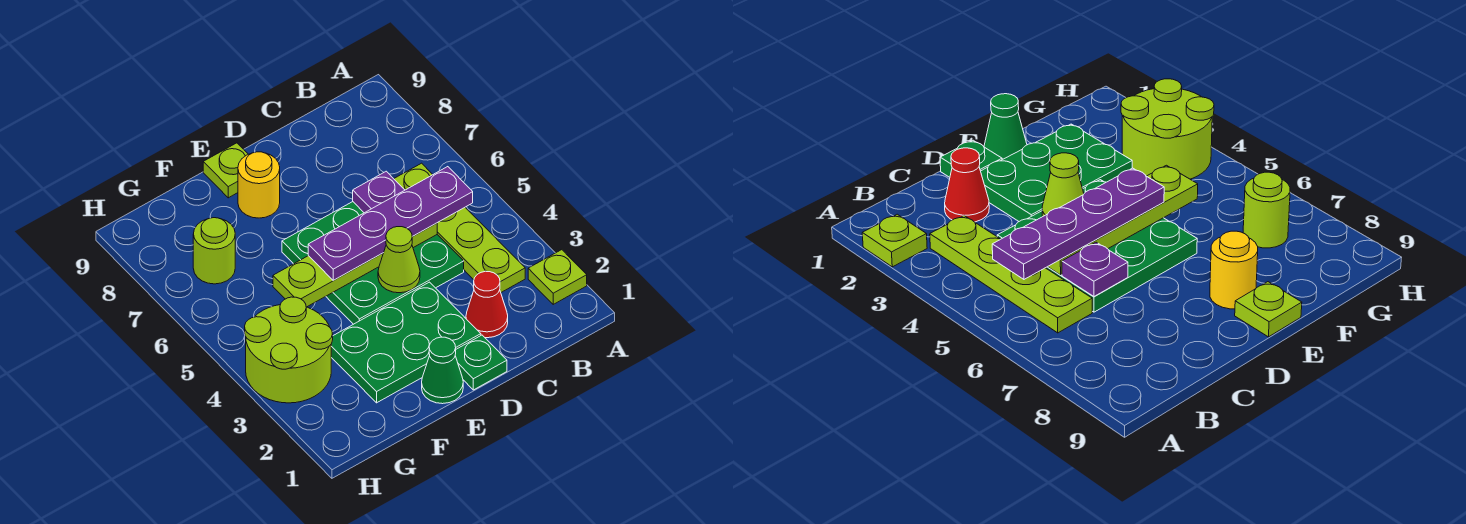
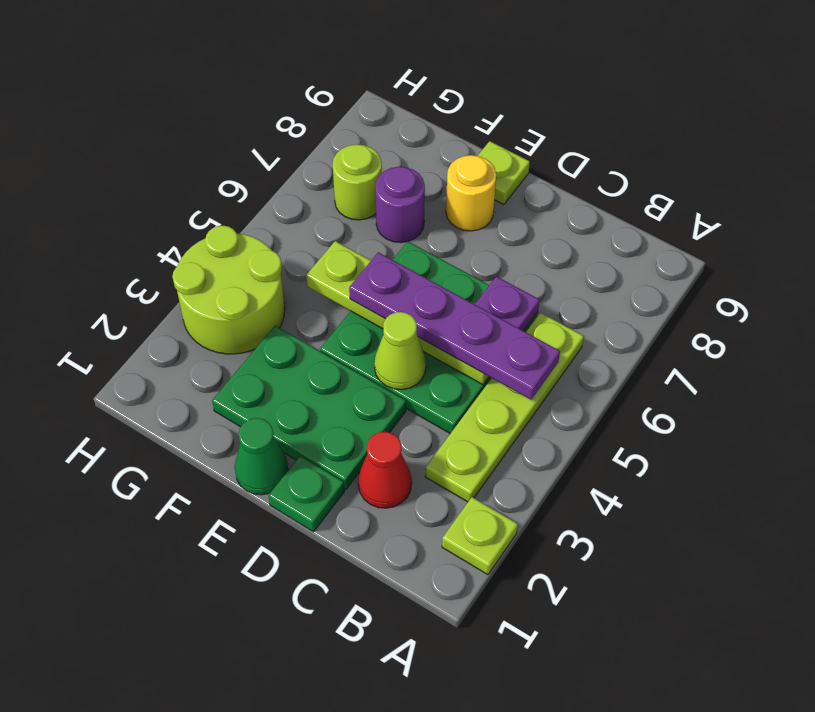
none -> purple round brick F7 level 1

